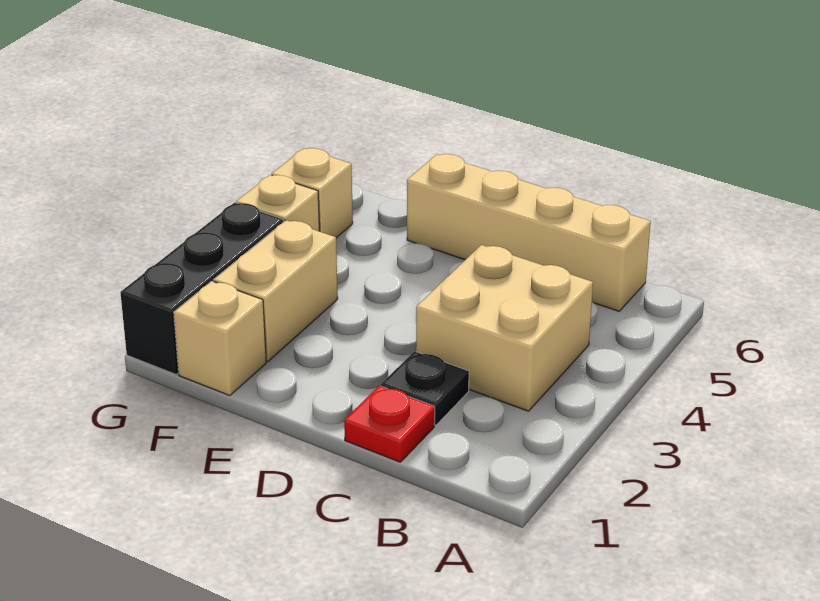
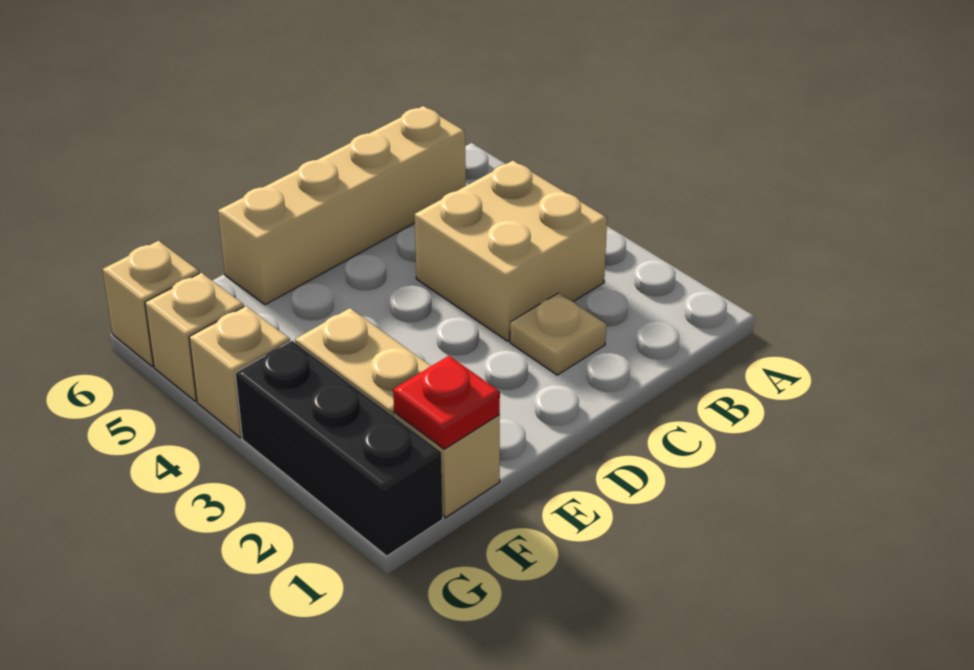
red plate C1 level 1 -> red plate F1 level 2
black plate C2 level 1 -> tan plate C2 level 1
none -> tan brick G6 level 1

